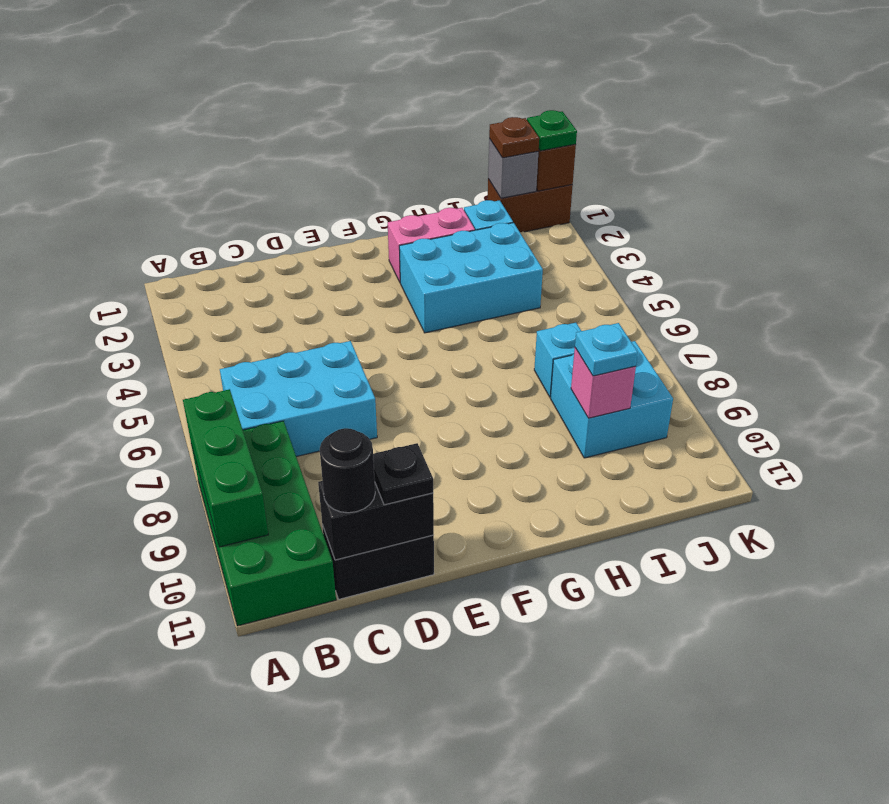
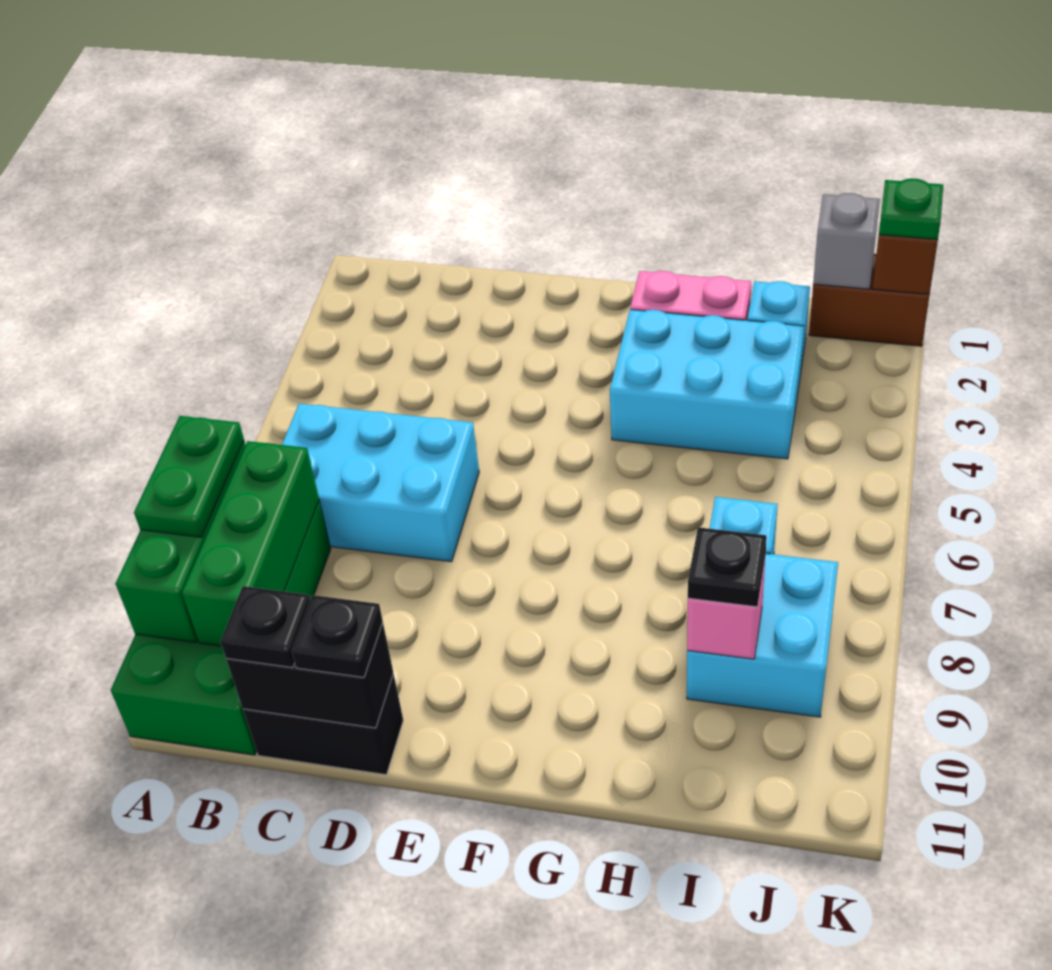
none -> green plate A8:A9 level 3
none -> green brick B8:B10 level 2
black round brick C11 level 3 -> black plate C11 level 3
cyan plate I9 level 3 -> black plate I9 level 3
brown plate J1 level 3 -> none

